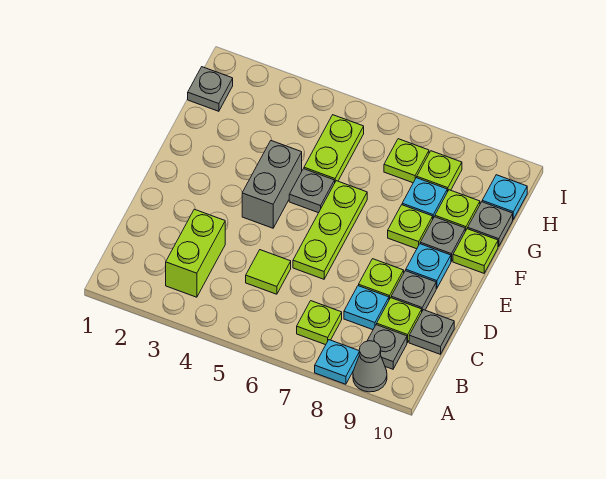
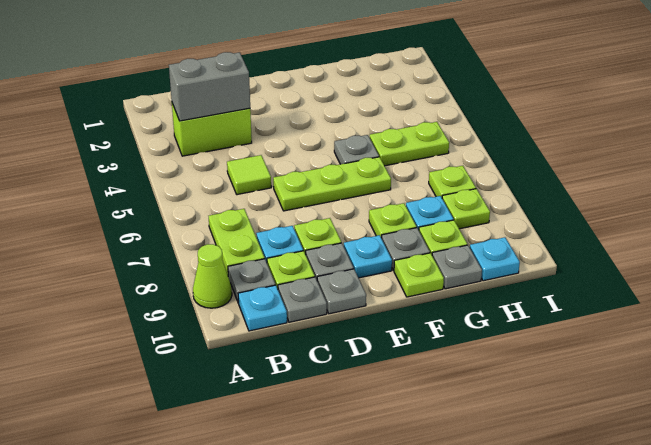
cyan plate A8 level 1 -> cyan plate B10 level 1
grey cone A9 level 1 -> lime cone A9 level 1
lime plate B7 level 1 -> lime plate B7:B8 level 1
grey brick E4:F4 level 1 -> grey brick B3:C3 level 2
grey plate H1 level 1 -> grey plate D10 level 1

